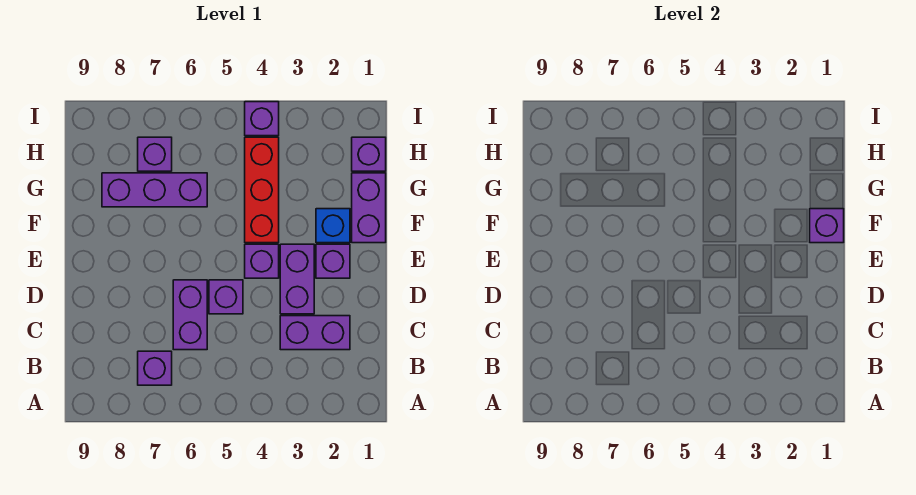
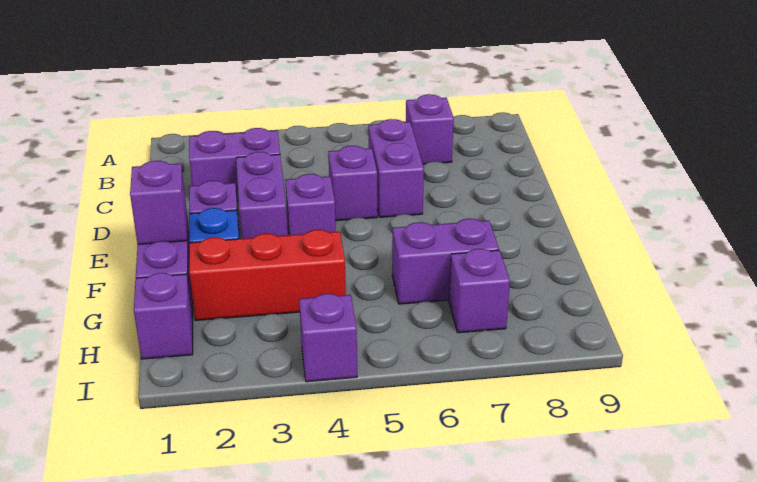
red brick F4:H4 level 1 -> red brick G2:G4 level 1
purple brick G6:G8 level 1 -> purple brick G6:G7 level 1

